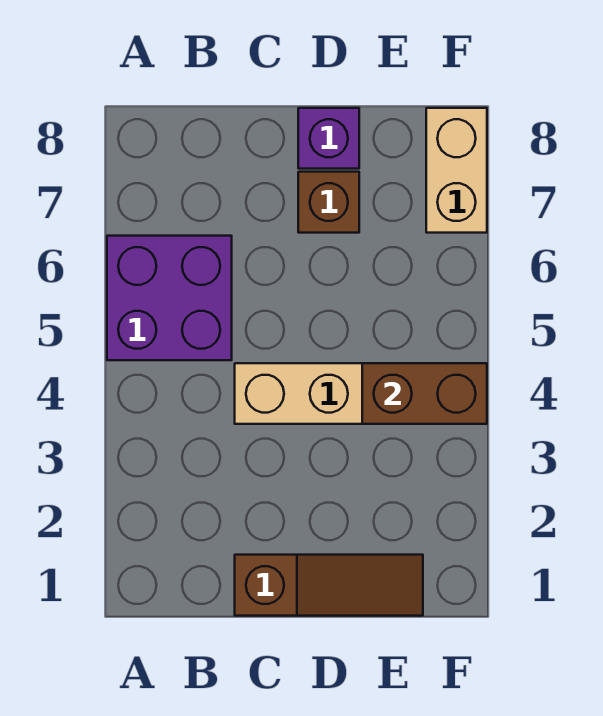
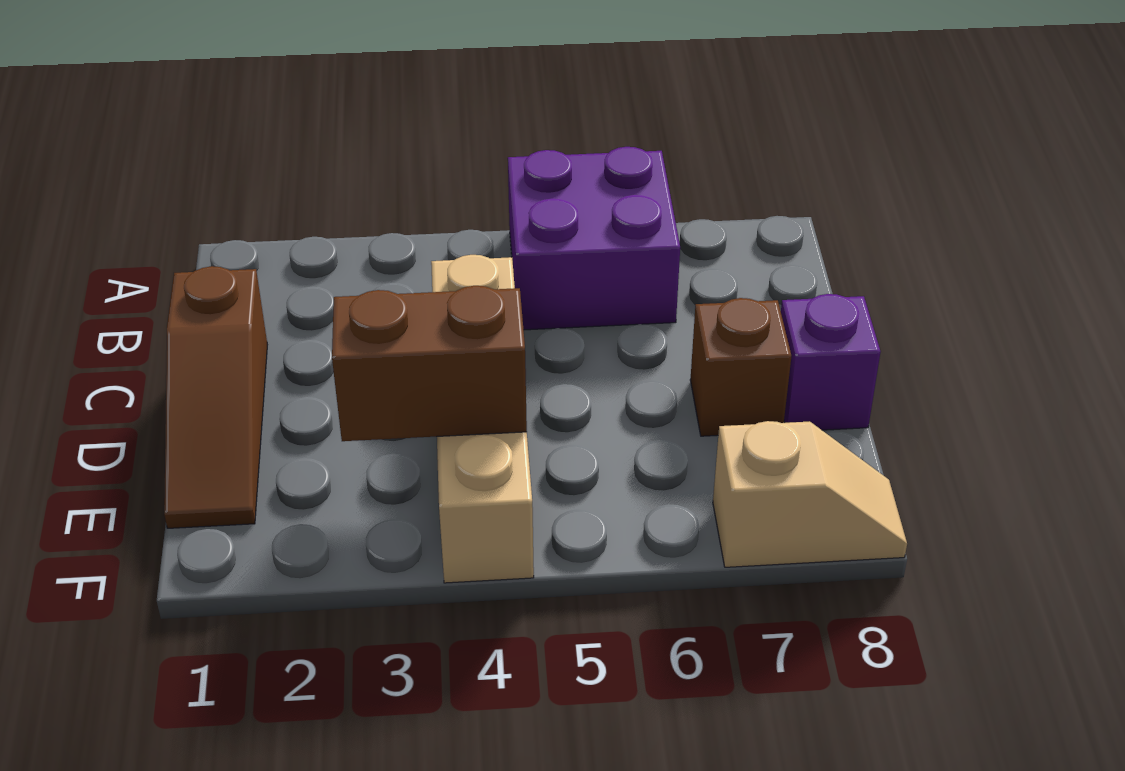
brown brick E4:F4 level 2 -> brown brick E3:E4 level 2
tan brick F7:F8 level 1 -> tan slope F7:F8 level 1 top 7

